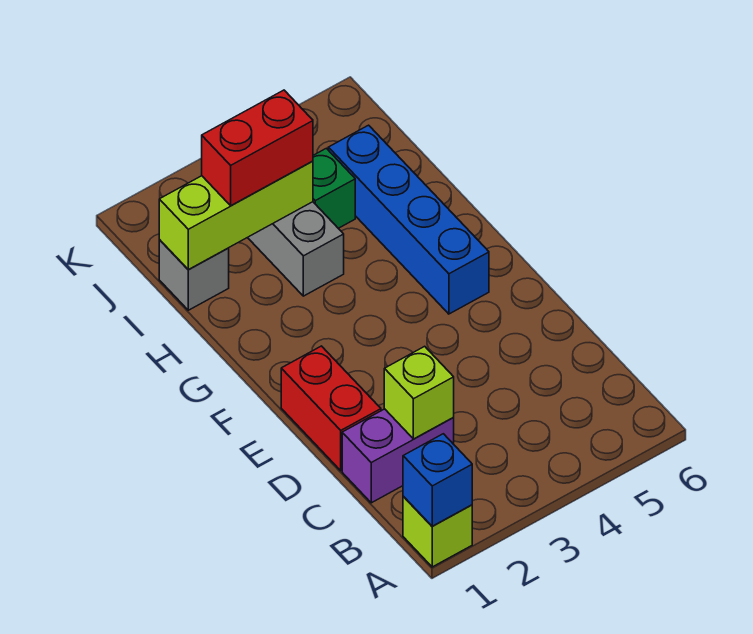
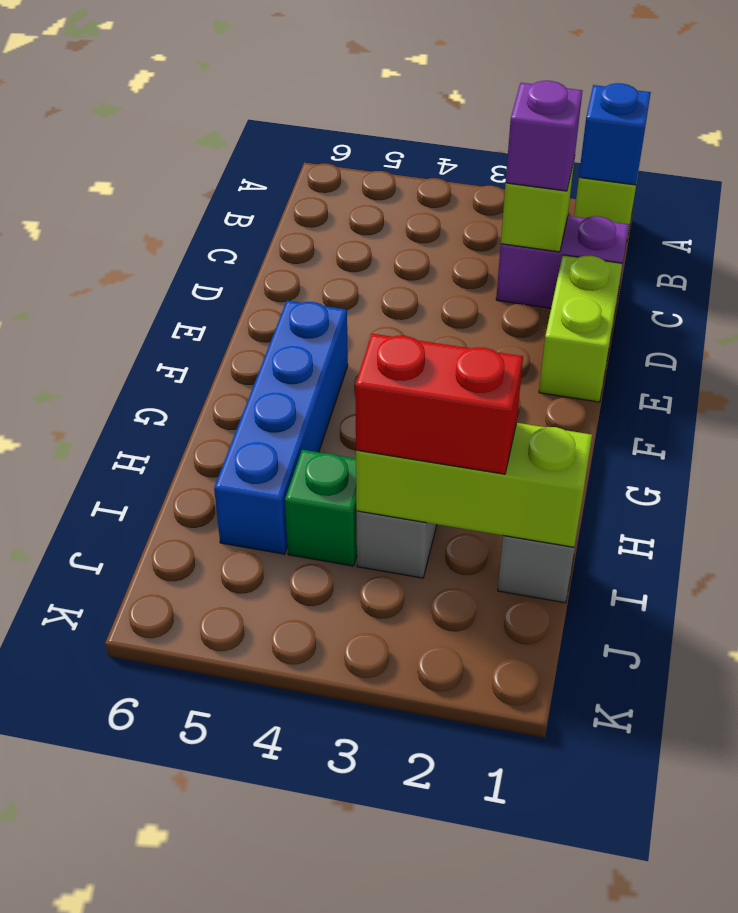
none -> purple brick C2 level 3
red brick D1:E1 level 1 -> lime brick D1:E1 level 1

